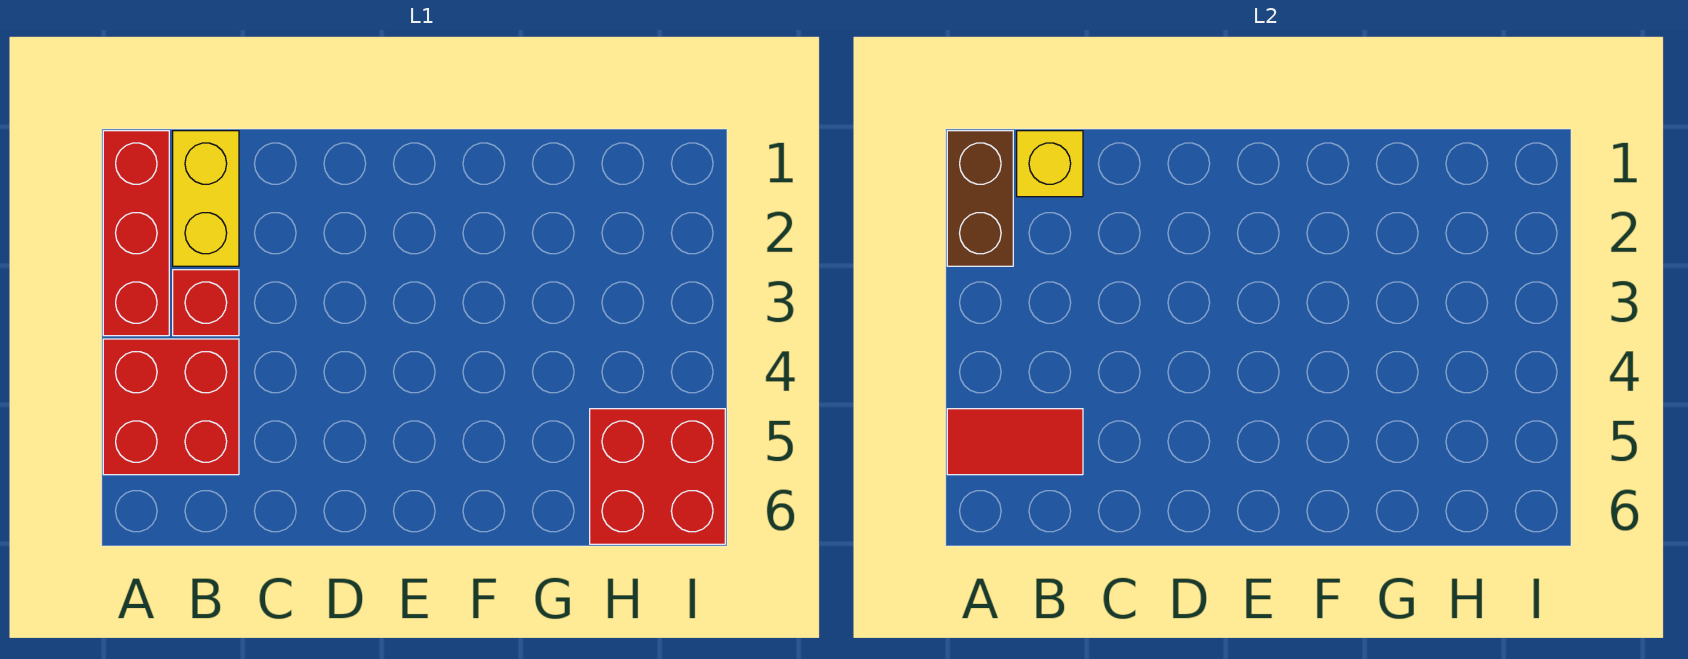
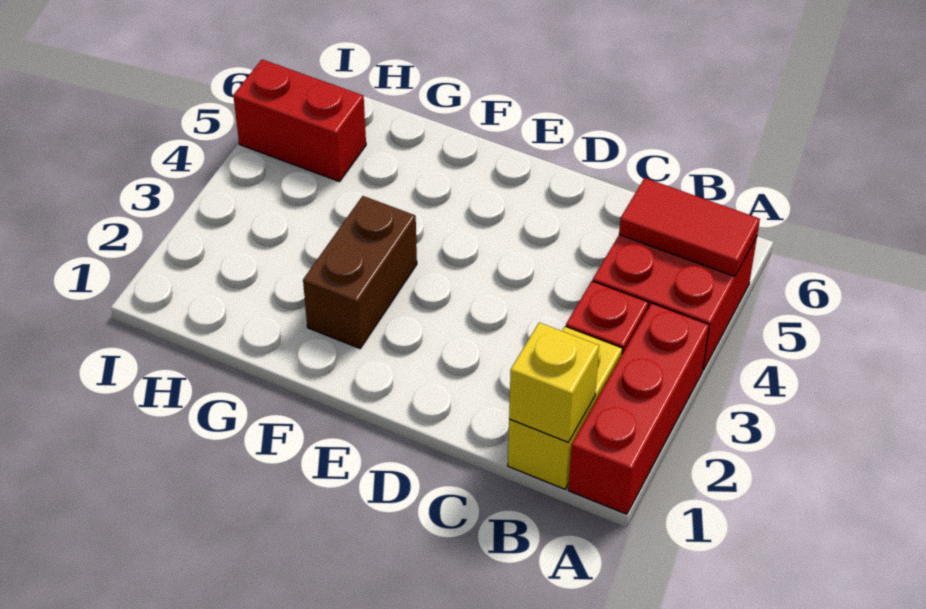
brown brick A1:A2 level 2 -> brown brick F2:F3 level 1
red brick H5:I6 level 1 -> red brick H5:I5 level 1

